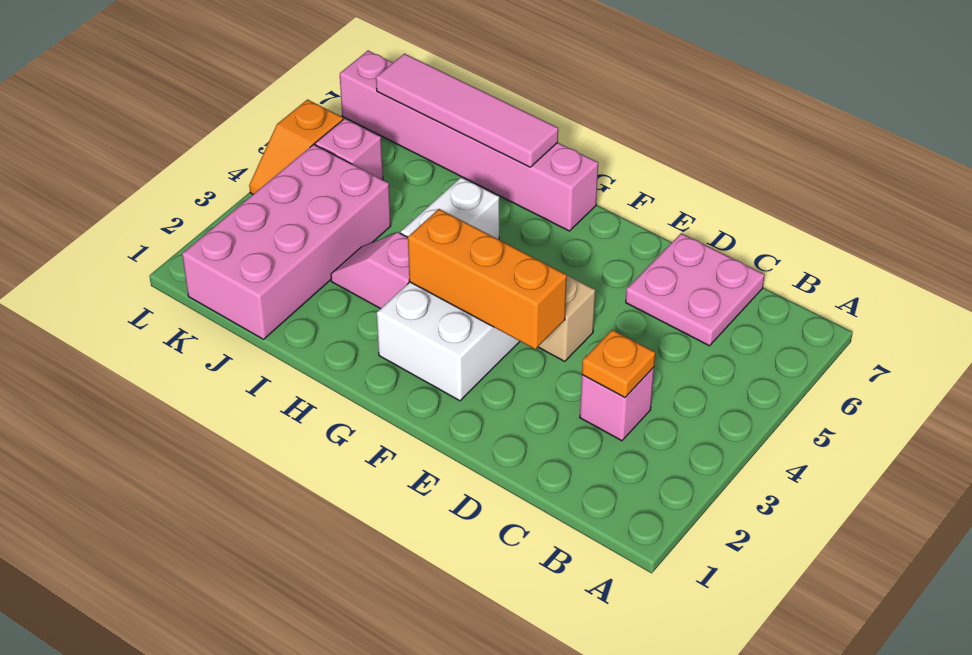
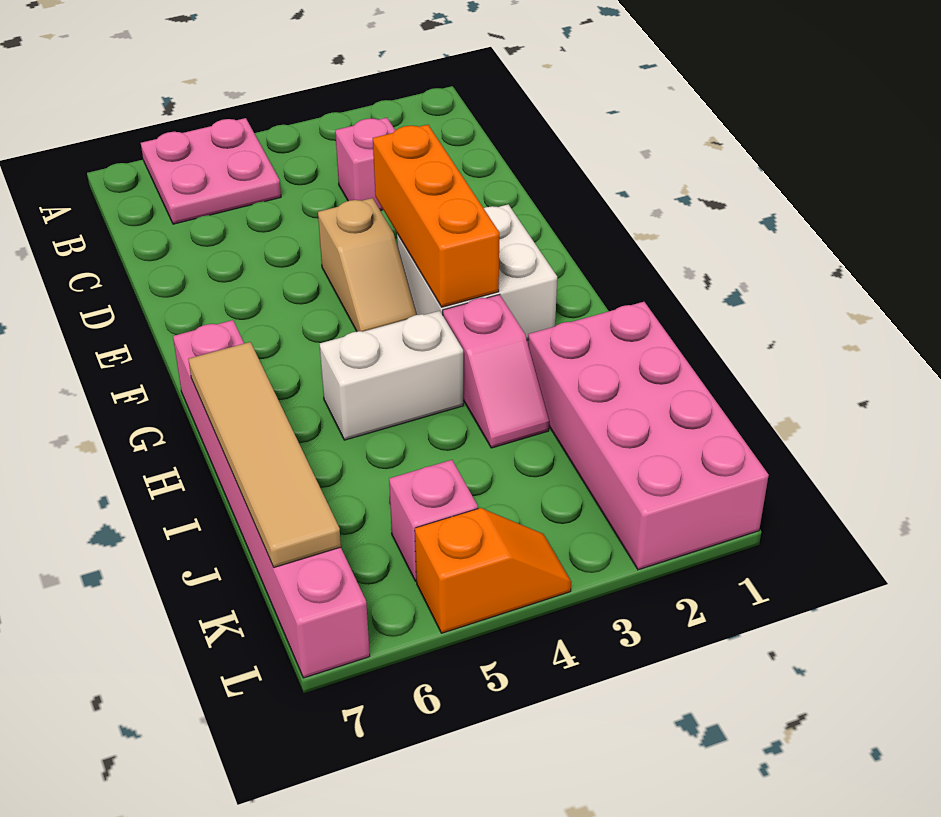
orange plate C3 level 2 -> none
pink plate C6:D7 level 1 -> pink plate A5:B6 level 1
pink tile H7:K7 level 2 -> tan tile H7:K7 level 2
pink brick J1:K4 level 1 -> pink brick I1:L2 level 1

